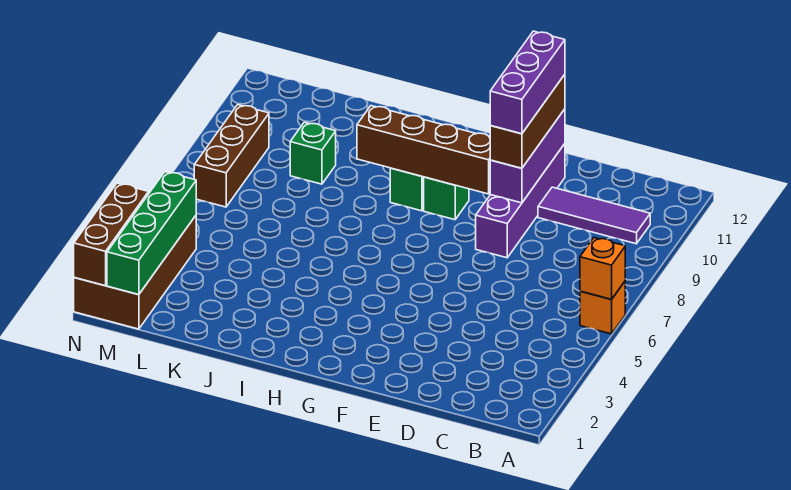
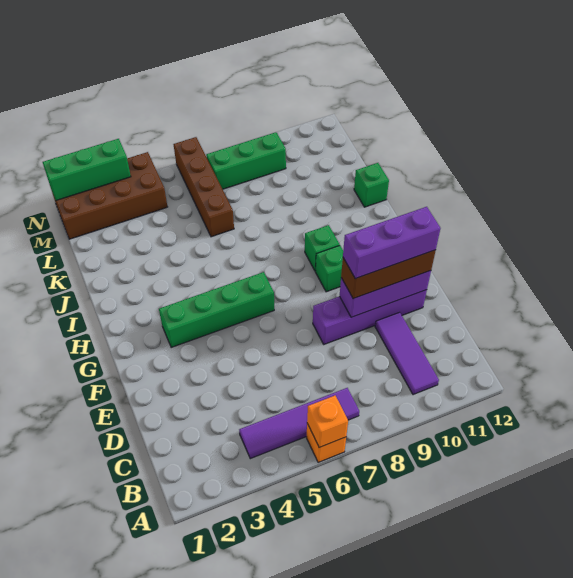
none -> purple tile B4:B7 level 1
brown brick F9:I9 level 2 -> brown brick K6:N6 level 1
green brick K9 level 1 -> green brick J12 level 1
green brick M1:M4 level 2 -> green brick G3:G6 level 1
brown brick M7:M9 level 1 -> green brick M7:M9 level 1
brown brick N1:N3 level 2 -> green brick N1:N3 level 2

